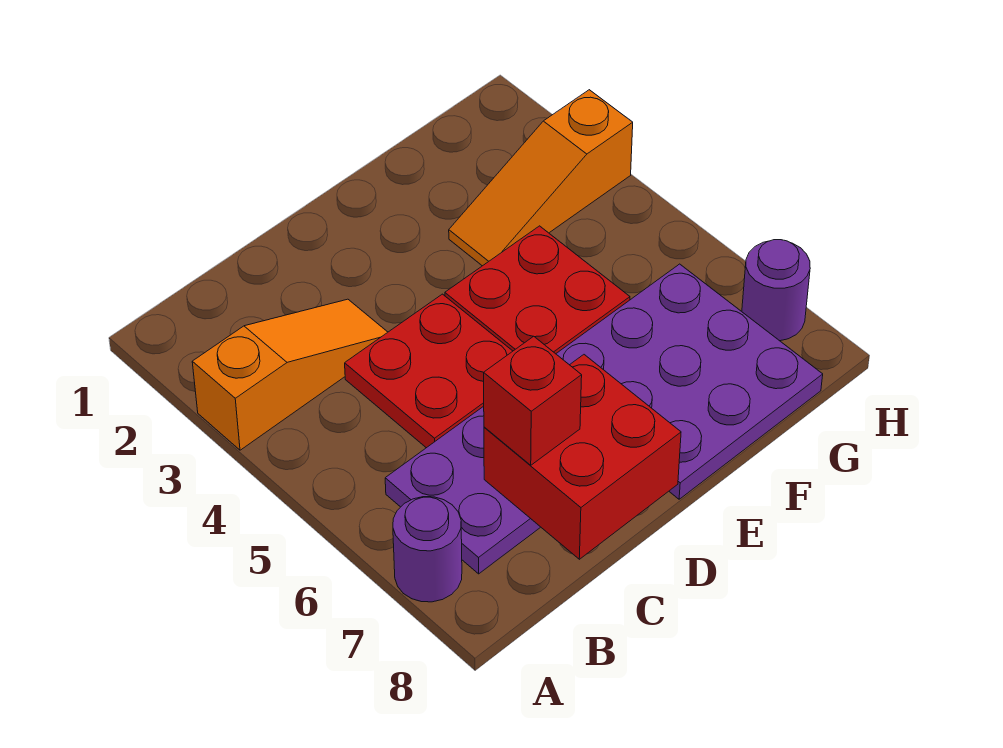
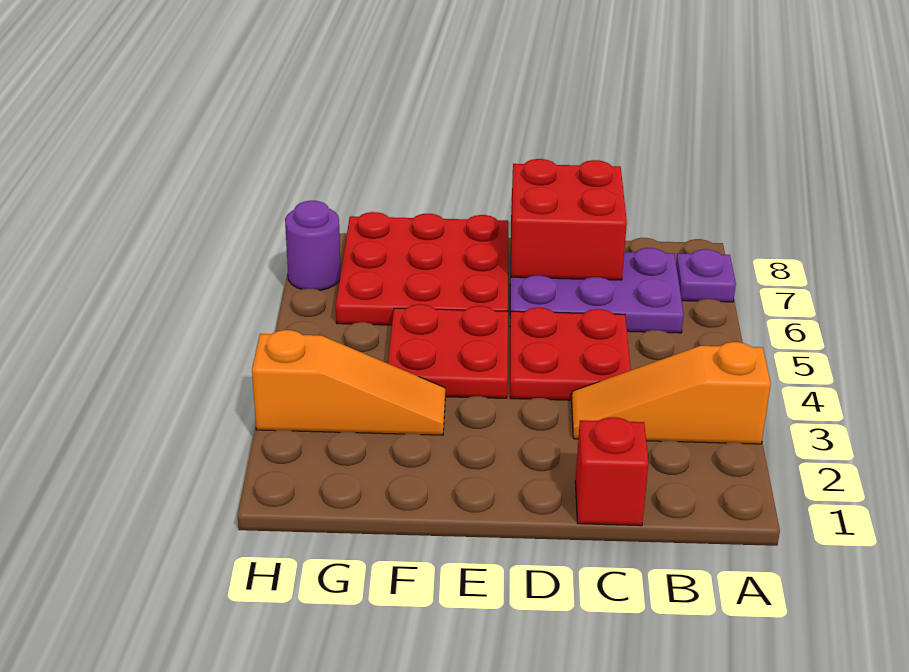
purple round brick A7 level 1 -> purple plate A7 level 1
red brick C7 level 3 -> red brick C1 level 1
purple plate E6:G8 level 1 -> red plate E6:G8 level 1

